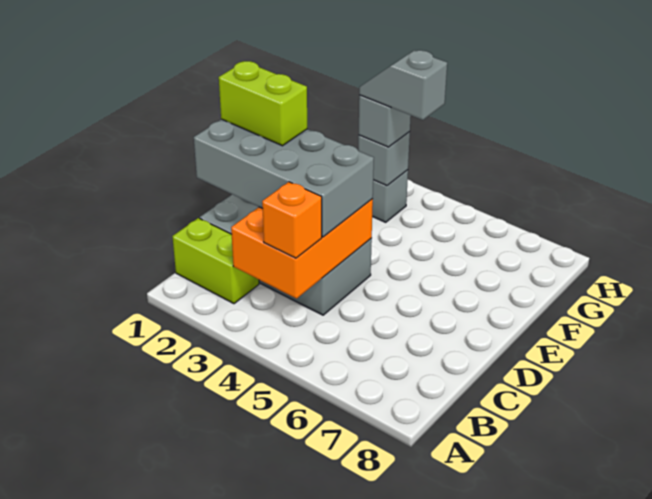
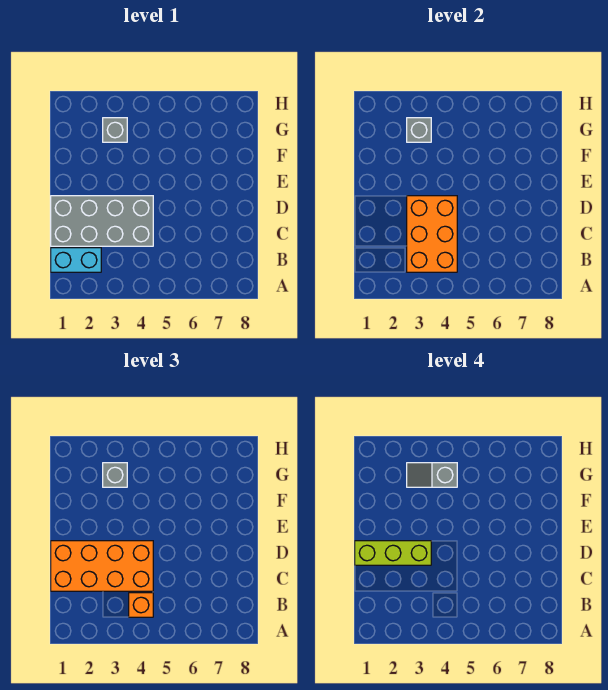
lime brick B1:B2 level 1 -> cyan brick B1:B2 level 1
grey brick C1:D4 level 3 -> orange brick C1:D4 level 3
lime brick D1:D2 level 4 -> lime brick D1:D3 level 4

